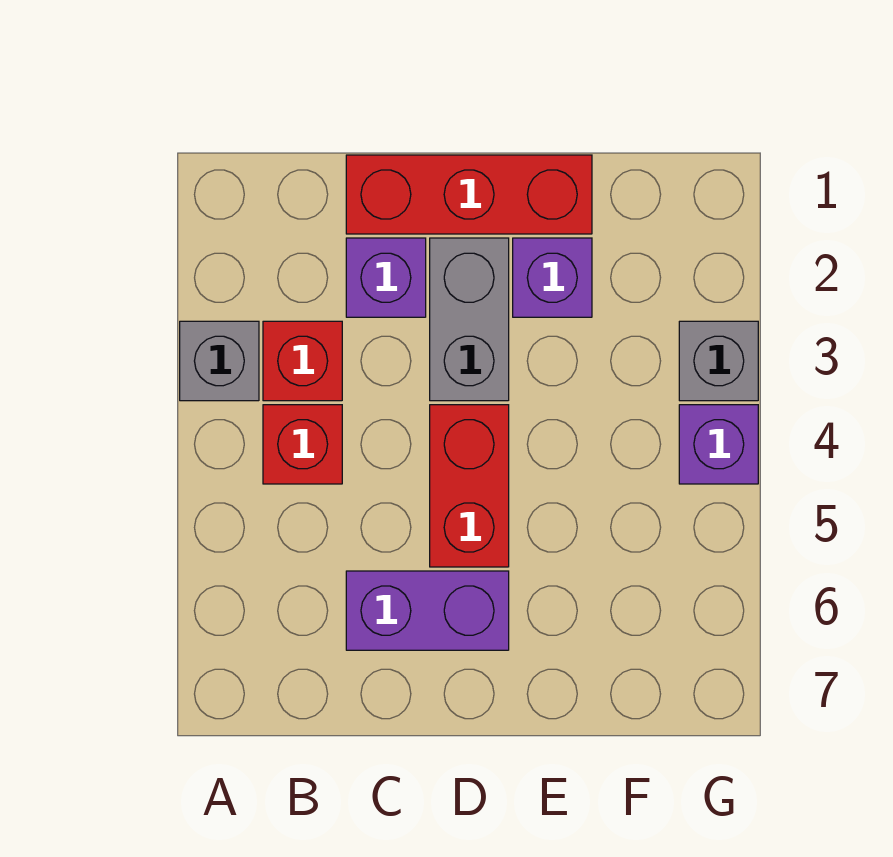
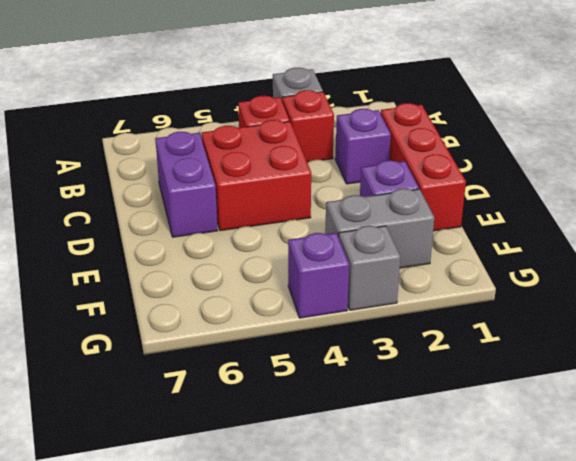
grey brick D2:D3 level 1 -> grey brick F2:F3 level 1
red brick D4:D5 level 1 -> red brick C4:D5 level 1

